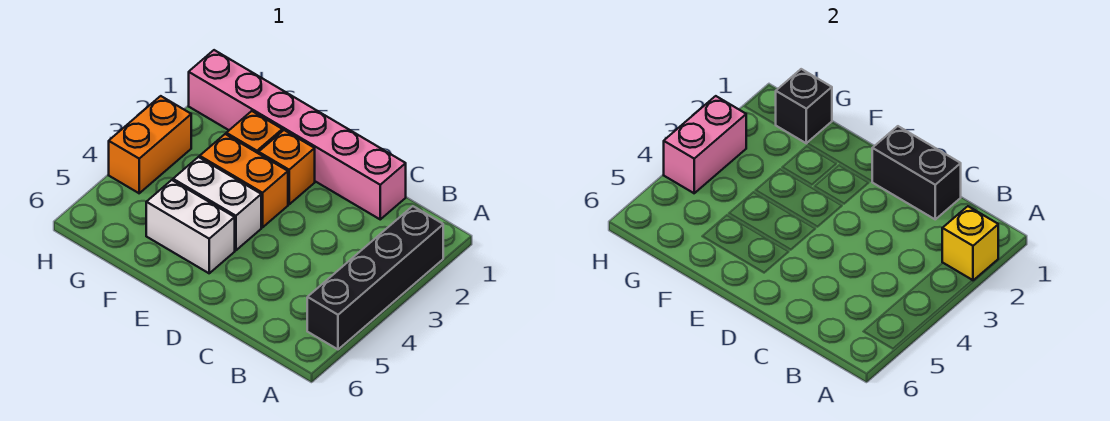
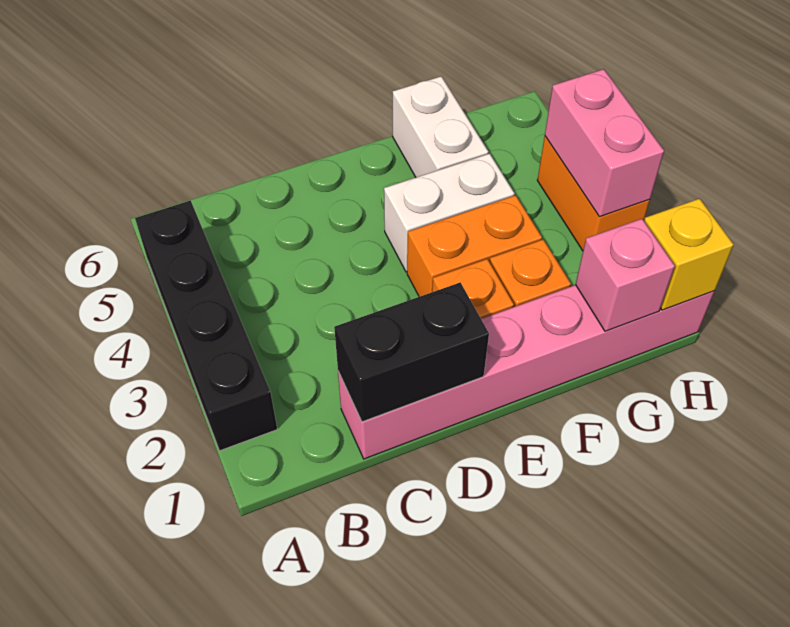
yellow brick A2 level 2 -> yellow brick H1 level 2
white brick E5:F5 level 1 -> white brick F5:F6 level 1
black brick G1 level 2 -> pink brick G1 level 2

